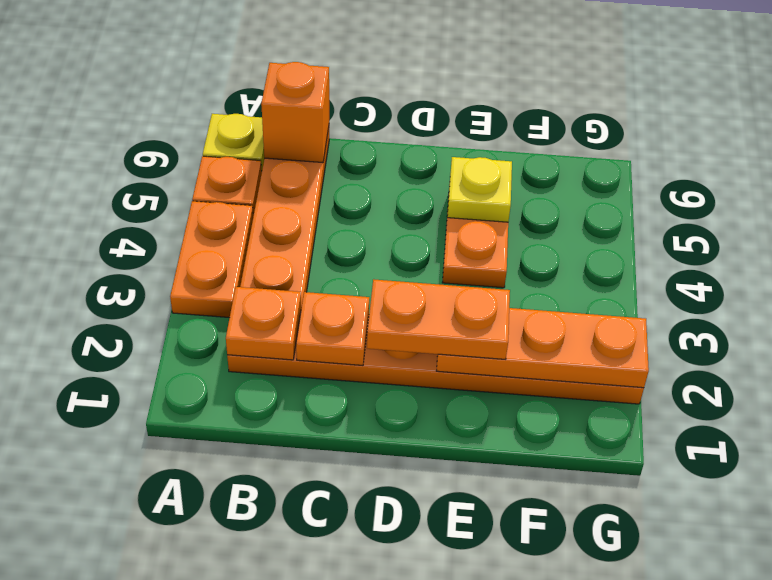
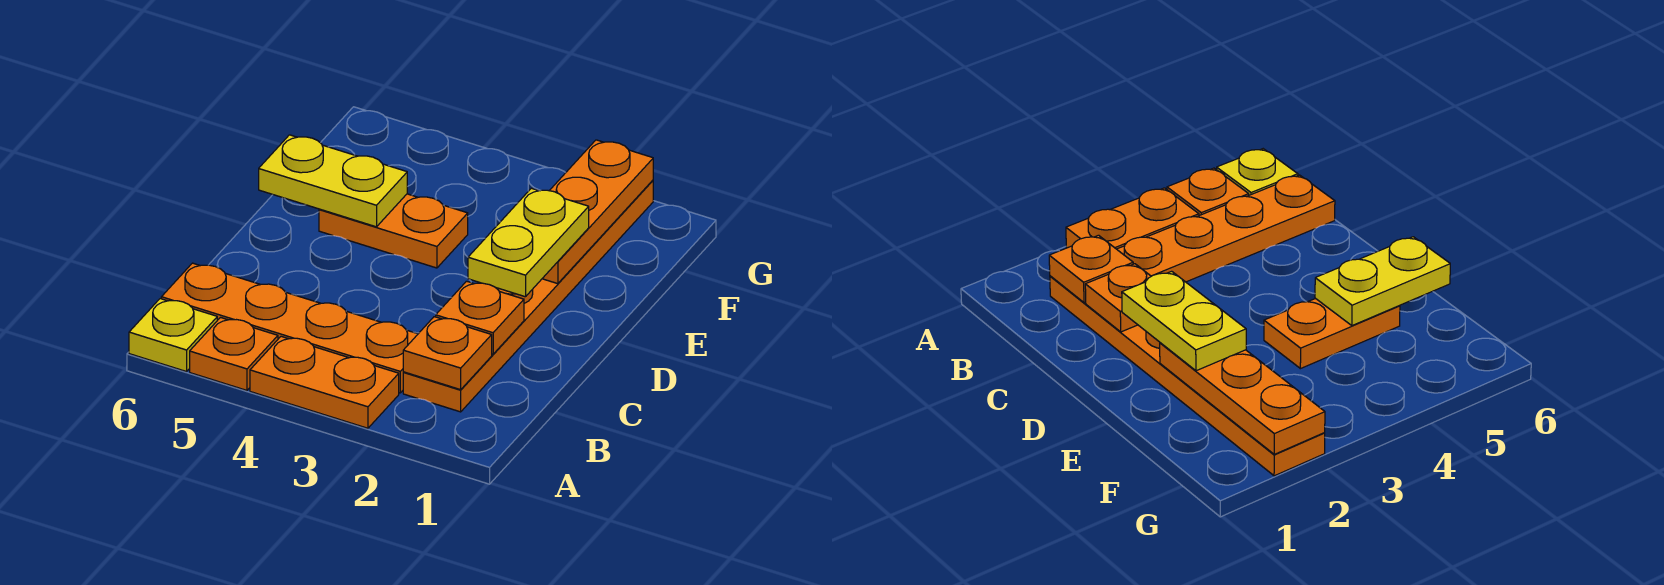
orange brick B6 level 2 -> none
orange plate D2:E2 level 3 -> yellow plate D2:E2 level 3
yellow plate E5 level 2 -> yellow plate E5:E6 level 2

